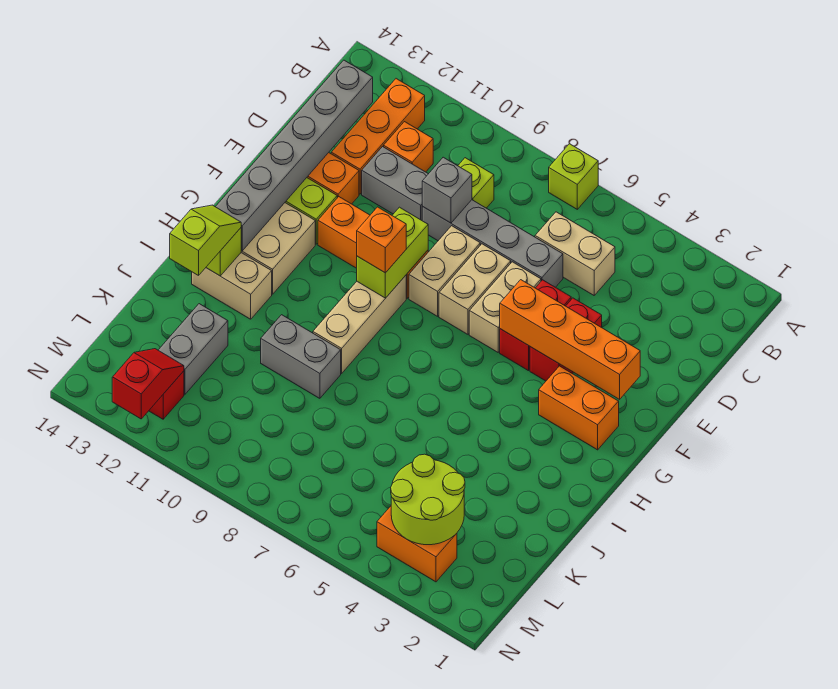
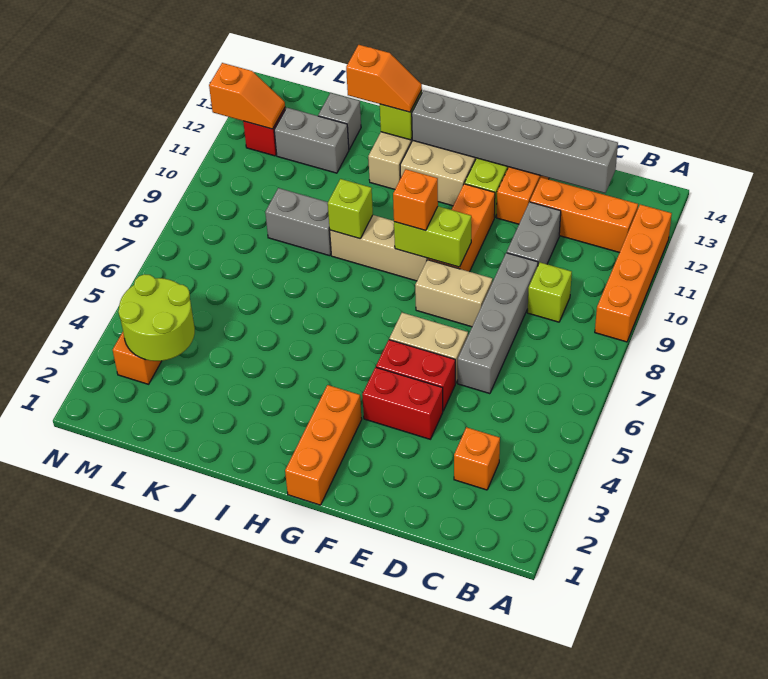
lime brick A7 level 1 -> lime brick I9 level 2
tan brick C5:C6 level 1 -> none
orange brick C11 level 1 -> orange brick C3 level 1
grey brick D9 level 2 -> grey brick K13 level 1
tan brick E7:F7 level 1 -> none
orange brick F2:F5 level 2 -> orange brick A9:A12 level 1
orange brick G2:G3 level 1 -> orange brick G1:G3 level 1
lime slope I13:J13 level 3 top J -> orange slope I13:J13 level 3 top J
grey brick J9:J10 level 1 -> grey brick J9:K9 level 1
red slope M12:N12 level 2 top N -> orange slope M12:N12 level 2 top N

